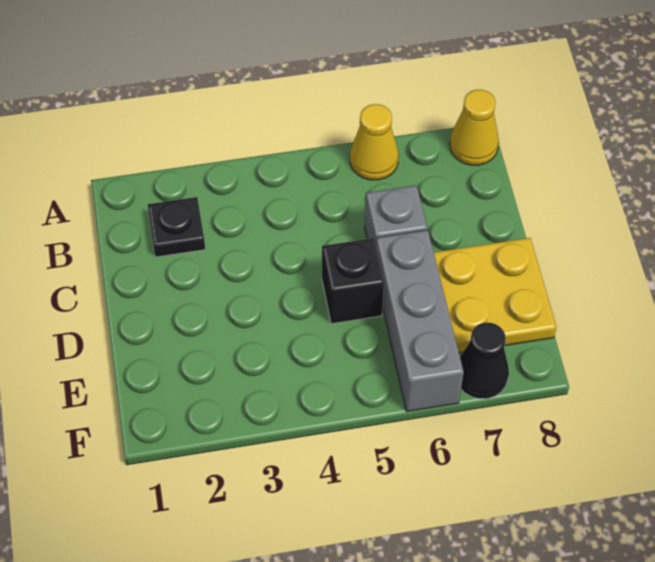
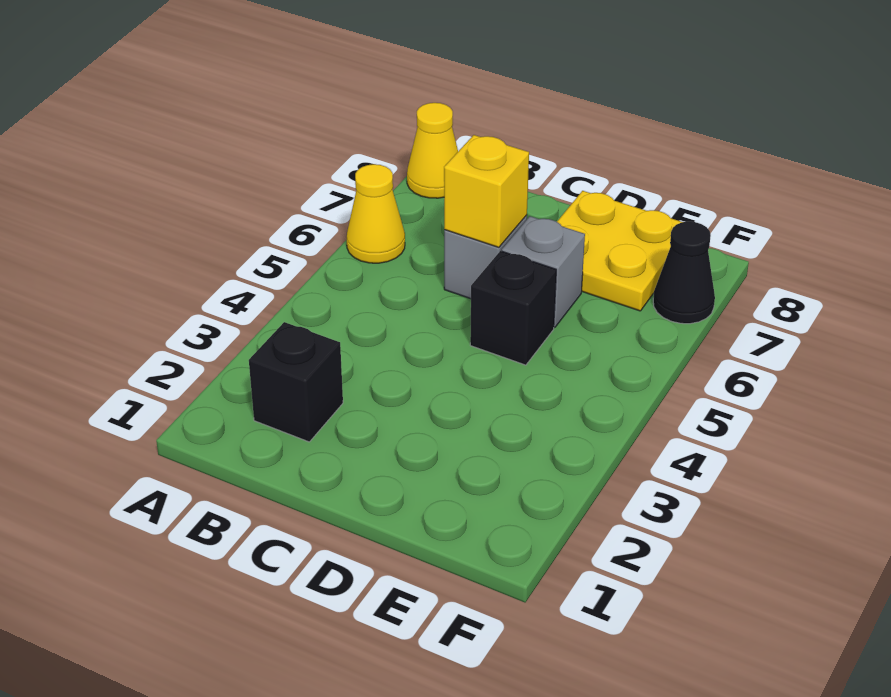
black plate B2 level 1 -> black brick B2 level 1
none -> yellow brick C6 level 2
grey brick D6:F6 level 1 -> grey brick D6 level 1

